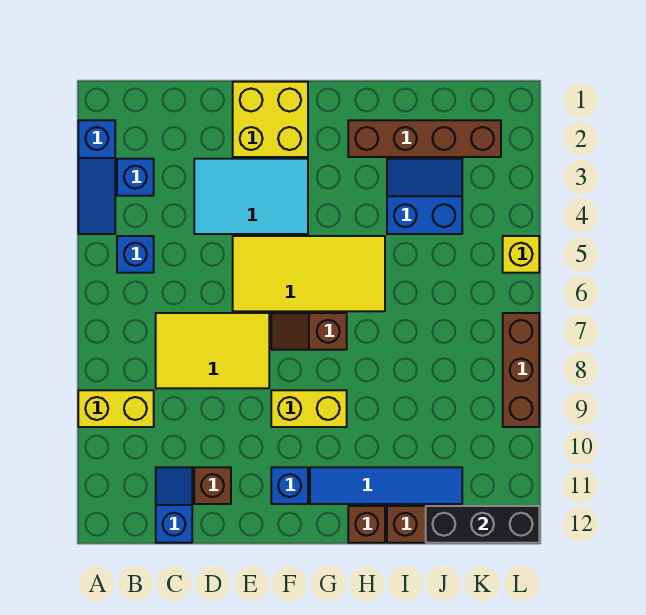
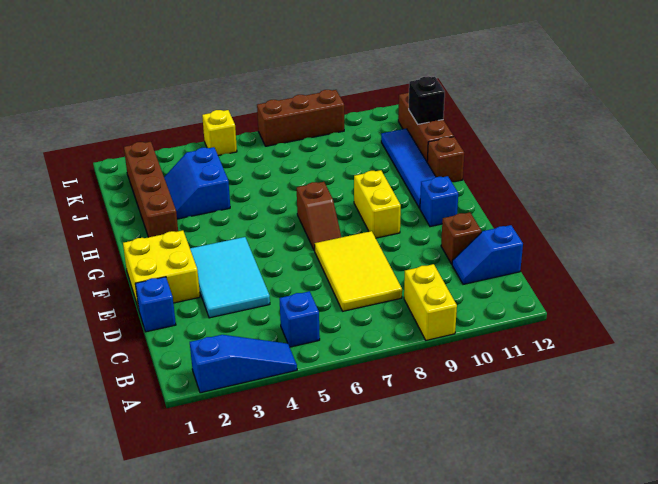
blue brick B3 level 1 -> blue brick D1 level 1
yellow tile E5:H6 level 1 -> none
black brick J12:L12 level 2 -> black brick J12 level 2

